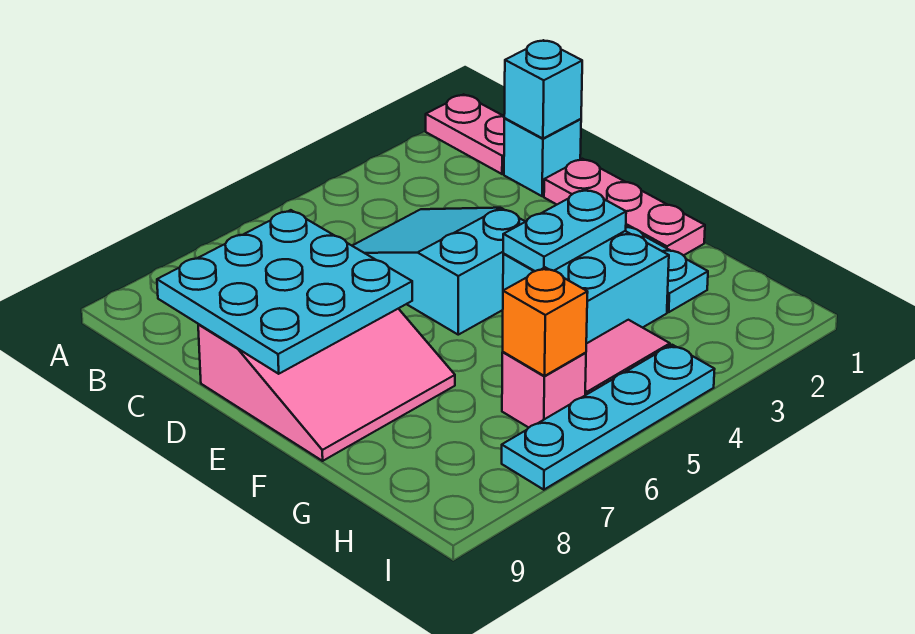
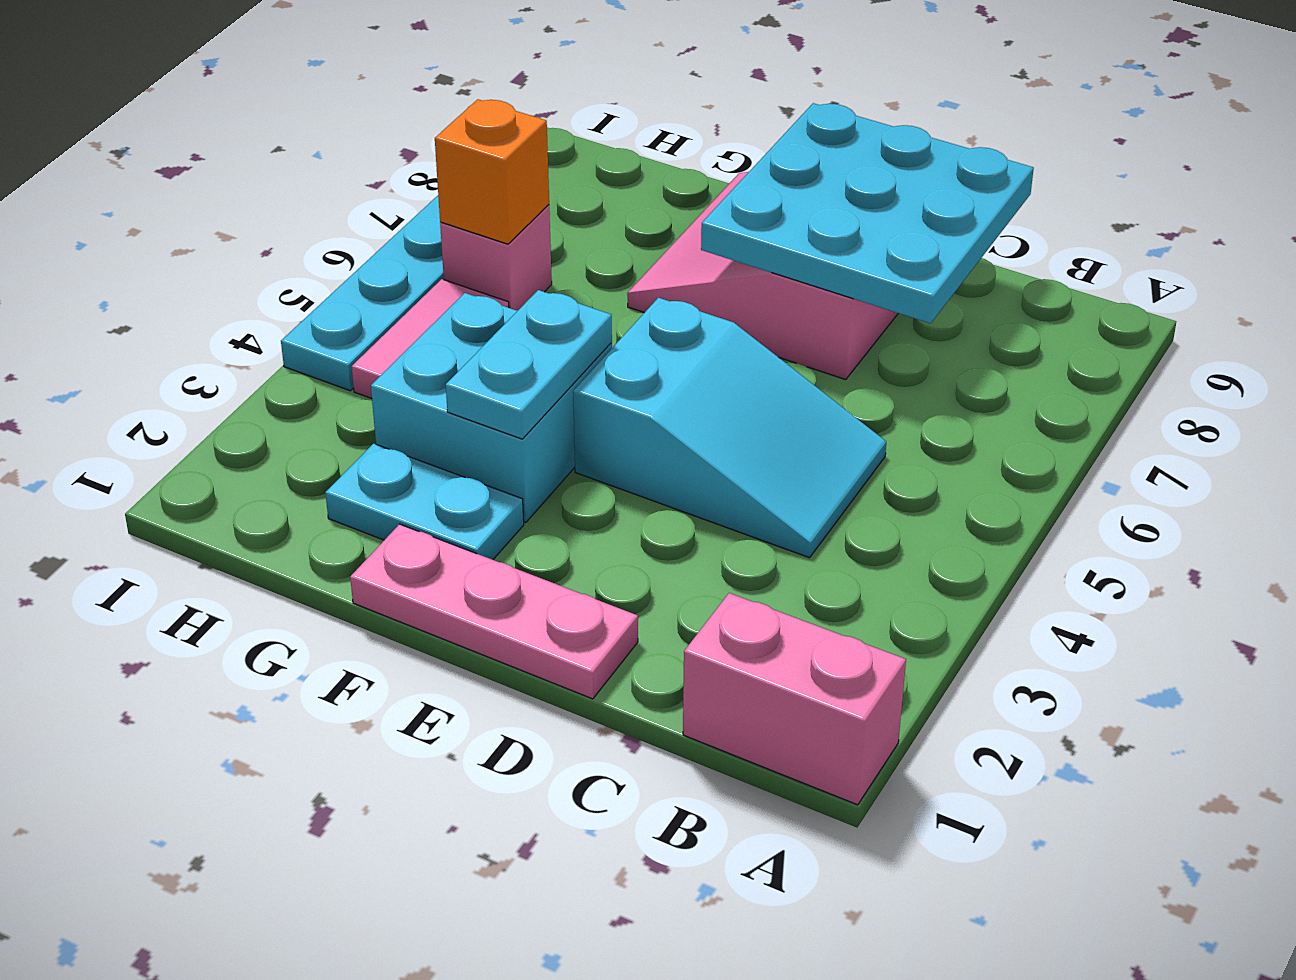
pink plate A1:B1 level 1 -> pink brick A1:B1 level 1
cyan brick C1 level 1 -> none
cyan brick C1 level 2 -> none

